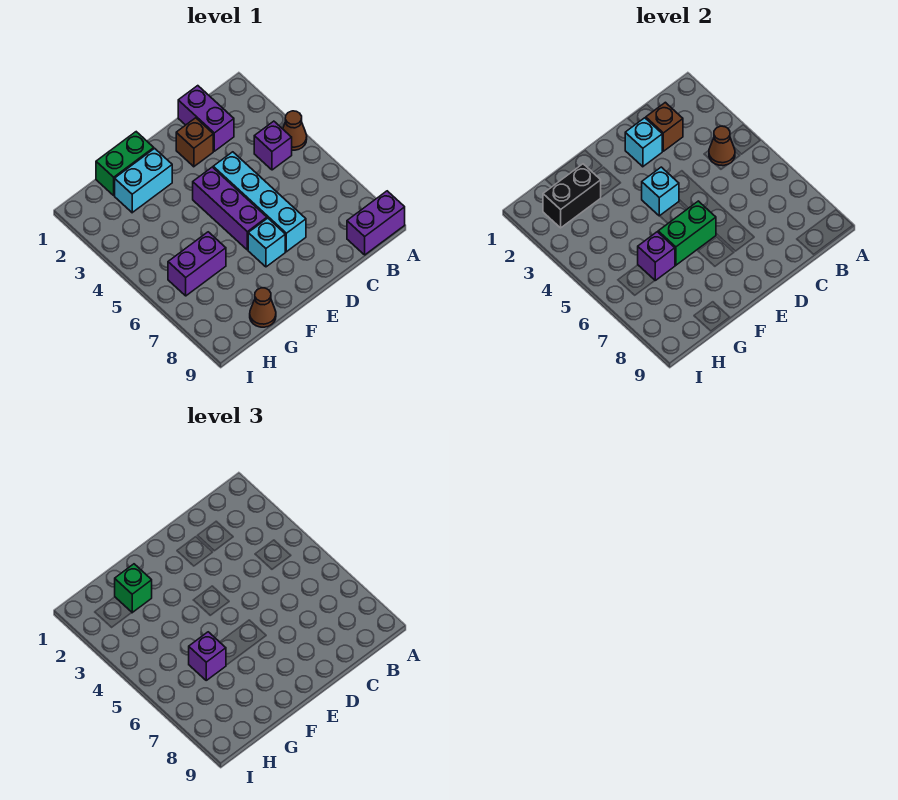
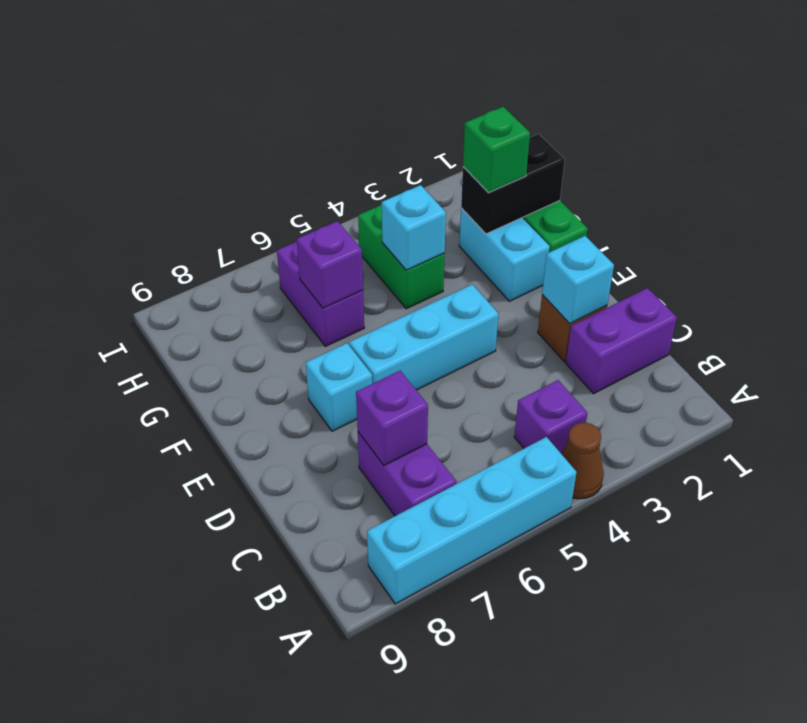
purple brick A9:B9 level 1 -> purple brick B7:C7 level 1
brown cone B4 level 2 -> none
brown brick C2 level 2 -> none
cyan brick D4:D7 level 1 -> cyan brick A5:A8 level 1
purple brick E4:E6 level 1 -> cyan brick E4:E6 level 1
cyan brick E4 level 2 -> cyan brick G4 level 2
green brick E6:F6 level 2 -> green brick G4:H4 level 1
black brick G2:H2 level 2 -> black brick G1:G2 level 2
purple brick G6 level 3 -> purple brick C7 level 2
brown cone G9 level 1 -> none

